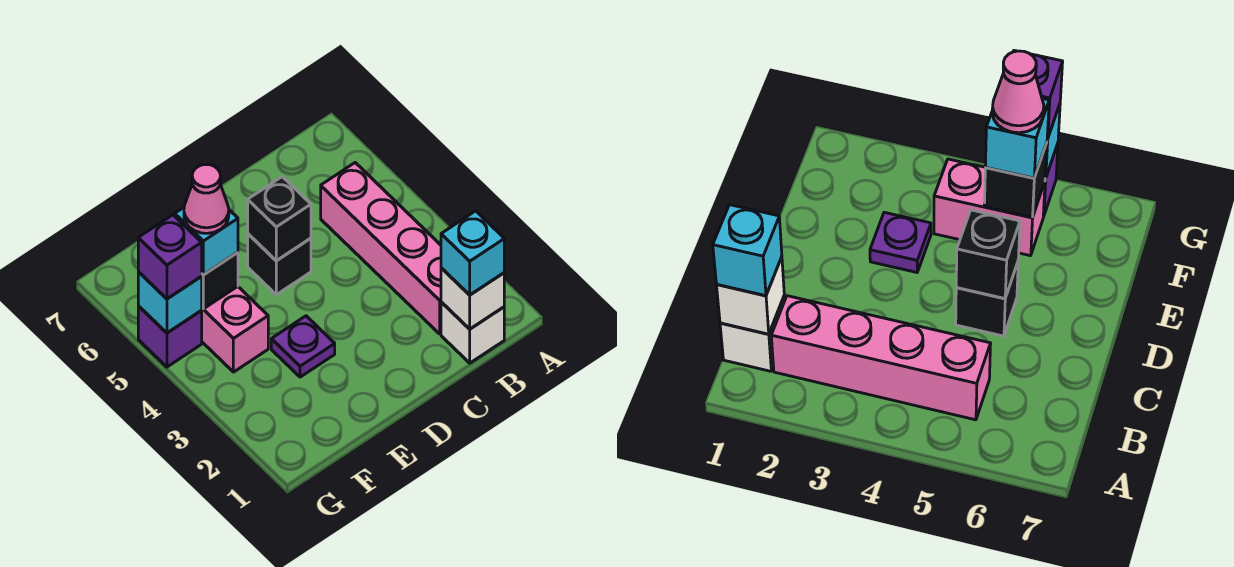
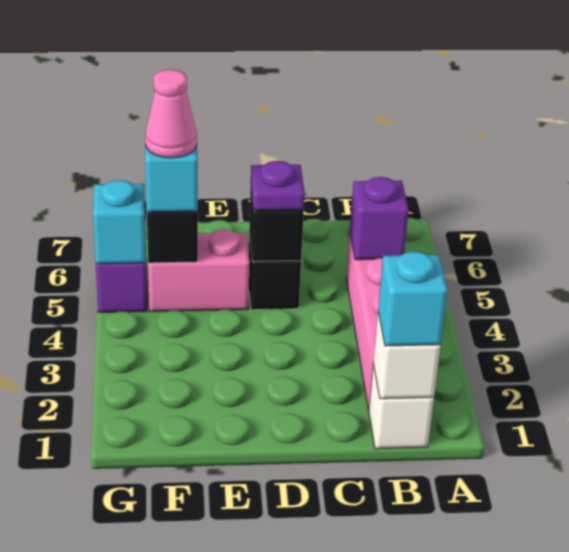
purple plate E3 level 1 -> purple plate D5 level 3
pink brick F4:F5 level 1 -> pink brick E5:F5 level 1
purple brick G5 level 3 -> purple brick B5 level 2

